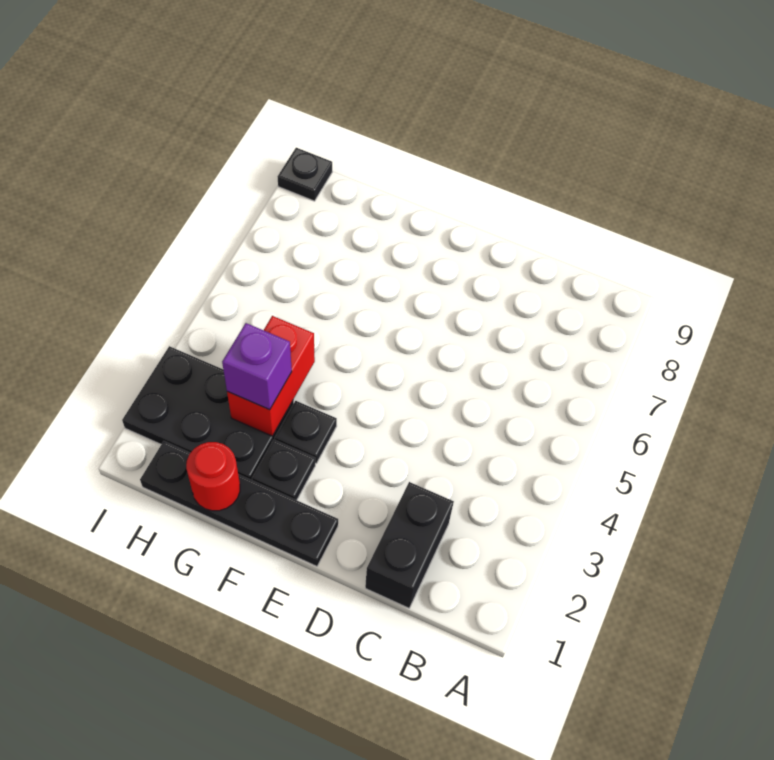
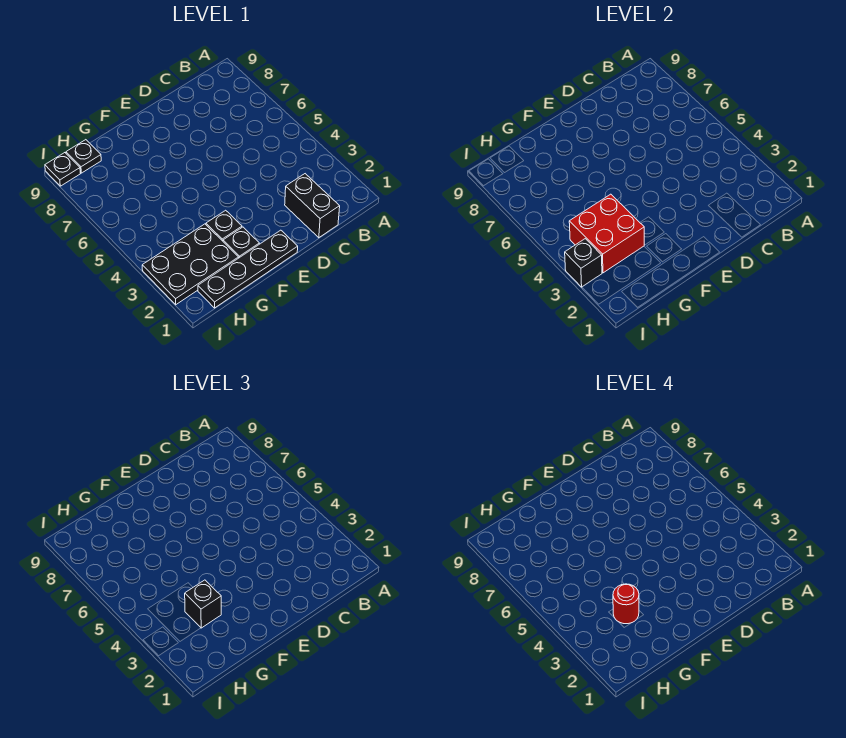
red round brick G1 level 2 -> red round brick G3 level 4
red brick G3:G4 level 2 -> red brick G3:H4 level 2
purple brick G3 level 3 -> black brick G3 level 3
none -> black plate H9 level 1
none -> black brick I3 level 2

